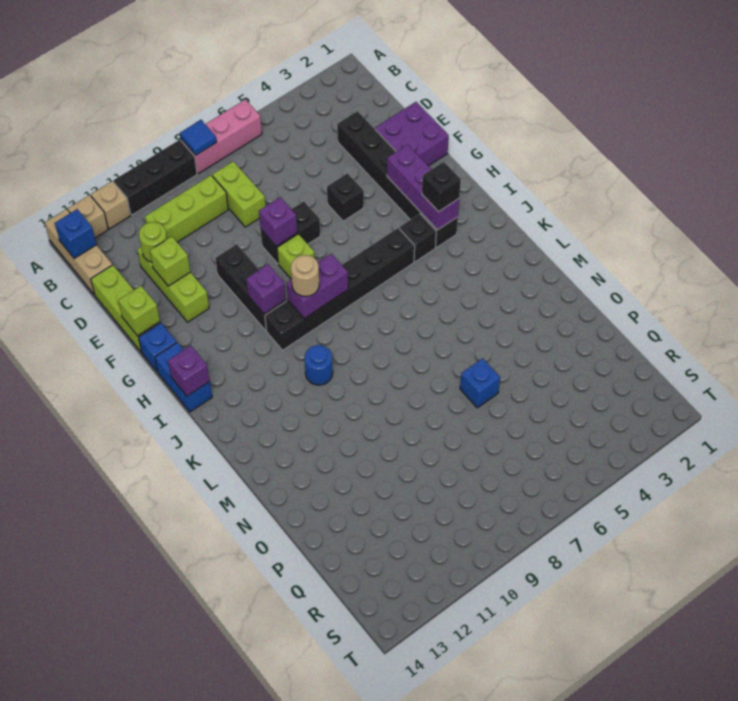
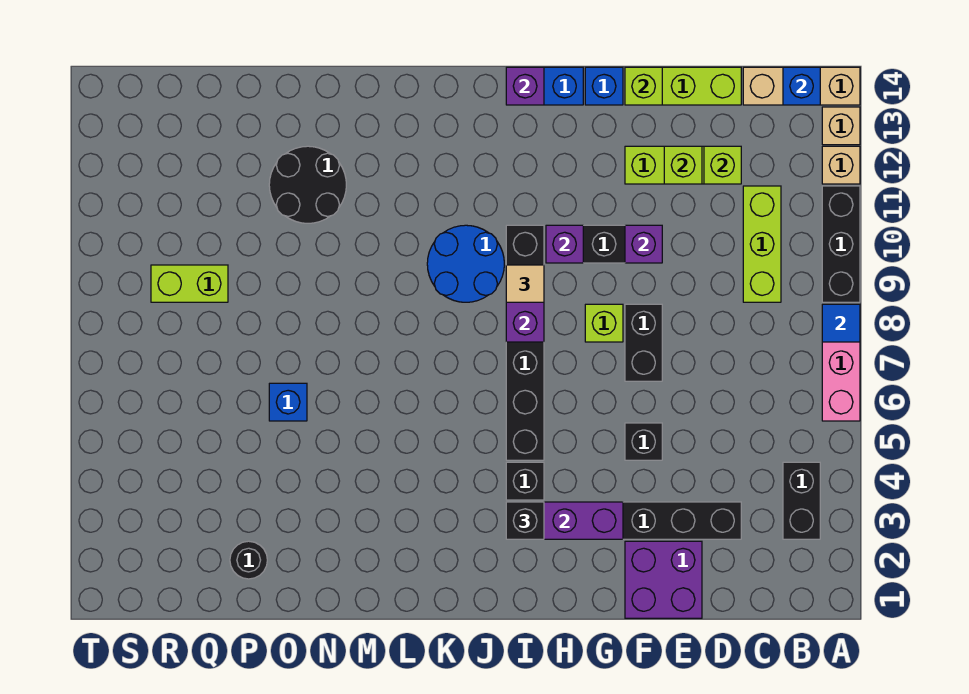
none -> black brick B3:B4 level 1
lime brick C8:D8 level 1 -> lime brick Q9:R9 level 1
lime round brick D12 level 2 -> lime brick D12 level 2
purple brick F8 level 2 -> purple brick F10 level 2
tan round brick I9 level 3 -> tan tile I9 level 3
blue round brick K10 level 1 -> blue round brick J9:K10 level 1
none -> black round brick N11:O12 level 1
none -> black round brick P2 level 1

